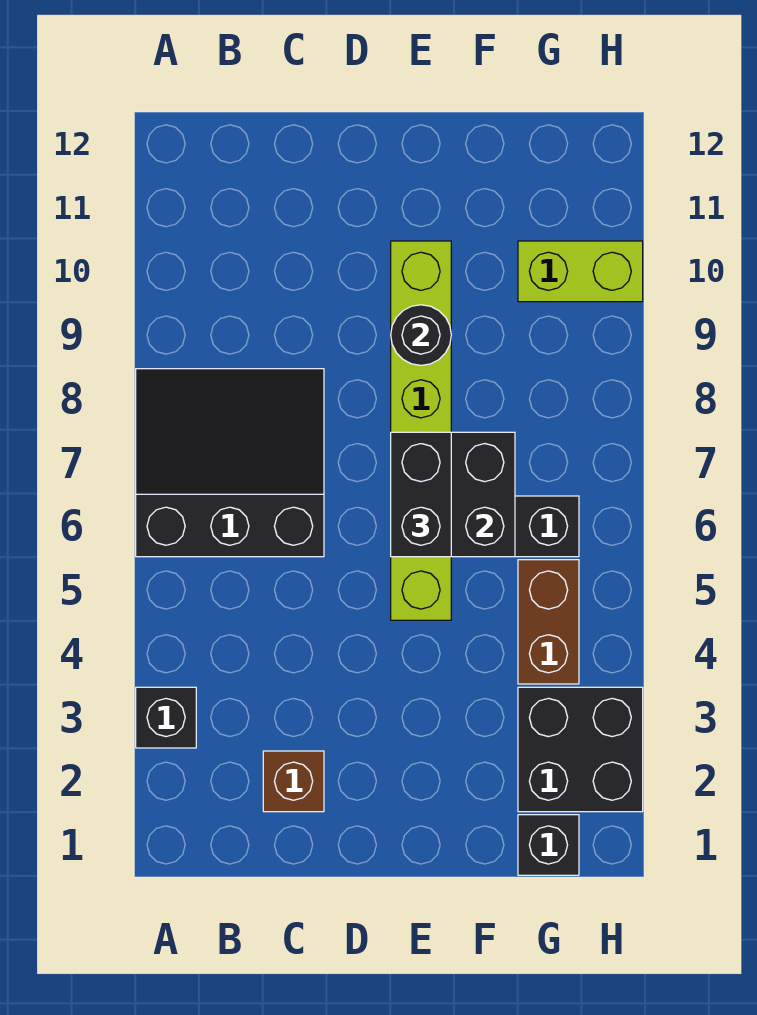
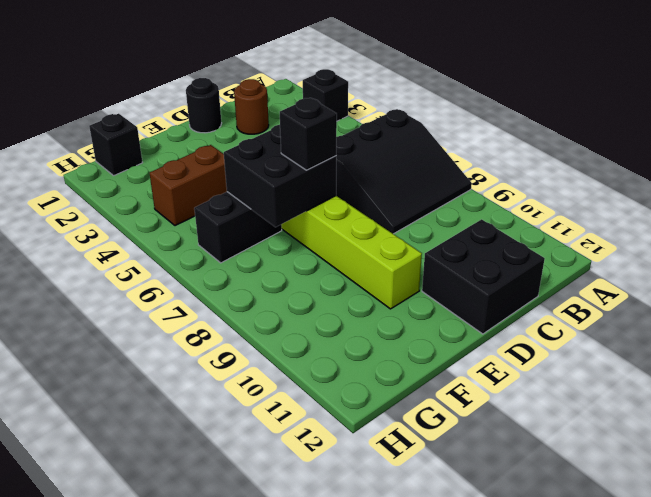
brown brick C2 level 1 -> brown round brick C2 level 1
black brick E6:E7 level 3 -> black brick E7 level 3
black round brick E9 level 2 -> black round brick D1 level 1
black brick G2:H3 level 1 -> black brick C11:D12 level 1
brown brick G4:G5 level 1 -> brown brick F4:G4 level 1
lime brick G10:H10 level 1 -> none

